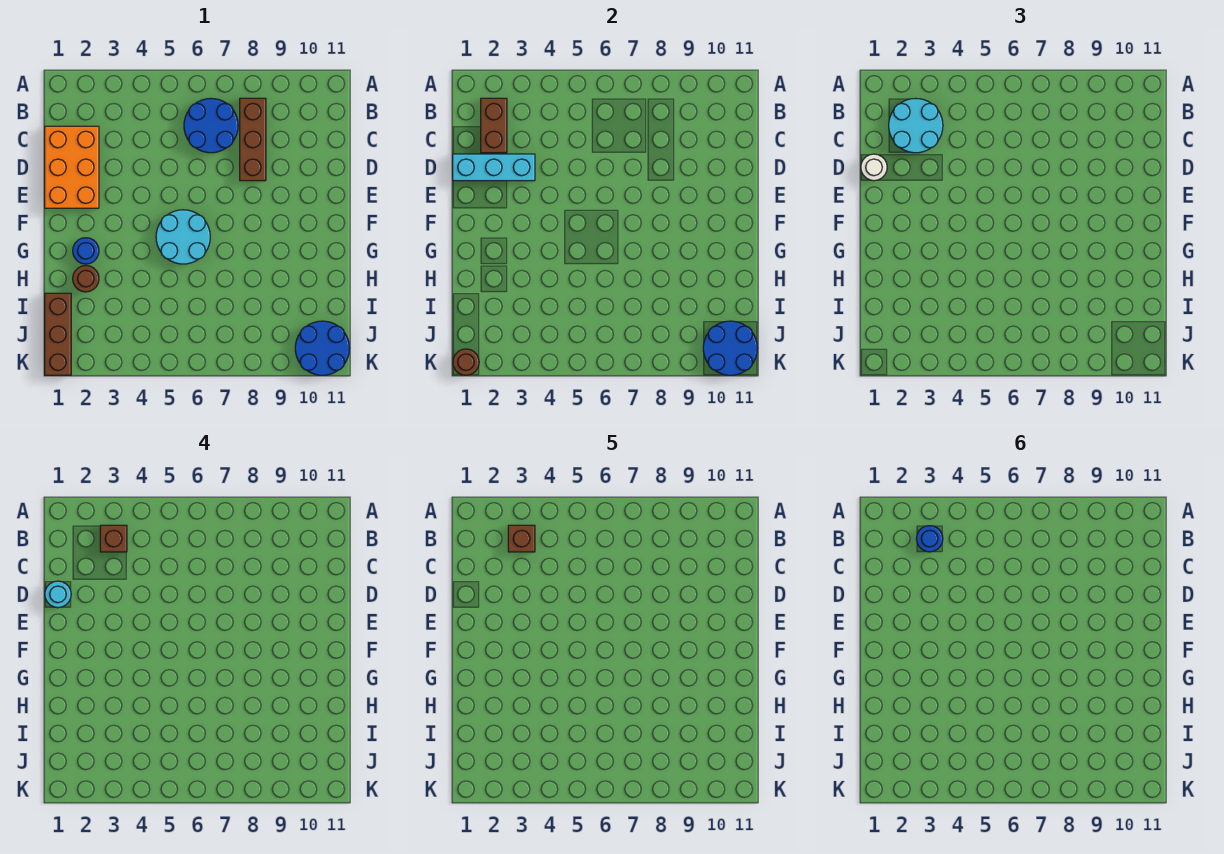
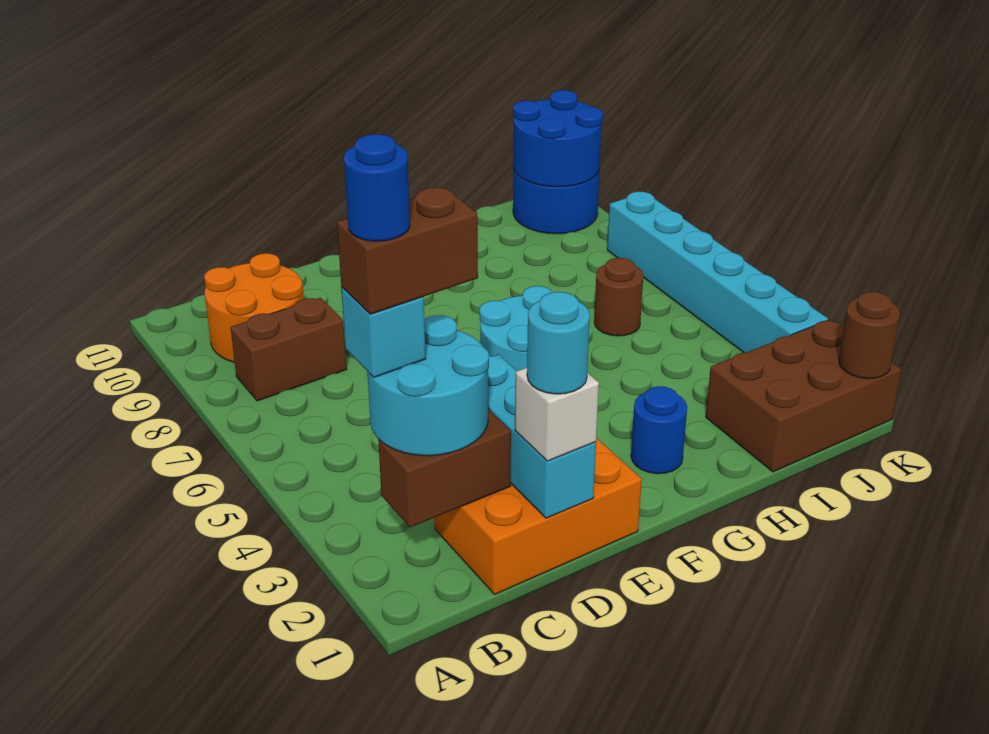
brown brick B3 level 4 -> cyan brick B3 level 4
brown brick B3 level 5 -> brown brick B3:C3 level 5
blue round brick B6:C7 level 1 -> none
brown brick B8:D8 level 1 -> brown brick B8:C8 level 1
none -> orange round brick B9:C10 level 1
white round brick D1 level 3 -> white brick D1 level 3
brown round brick H2 level 1 -> brown round brick I6 level 1
brown brick I1:K1 level 1 -> brown brick I1:K2 level 1
none -> cyan brick K3:K8 level 1

